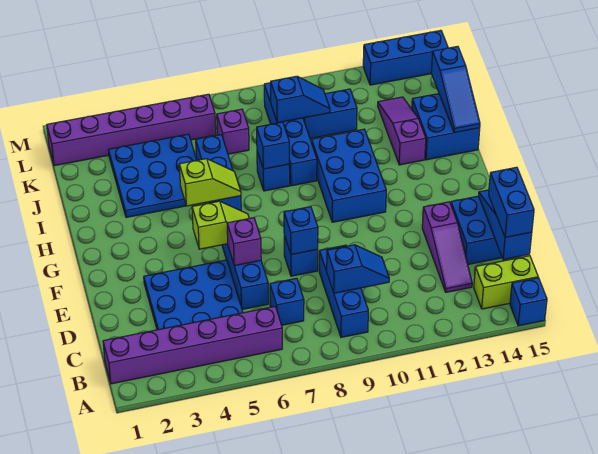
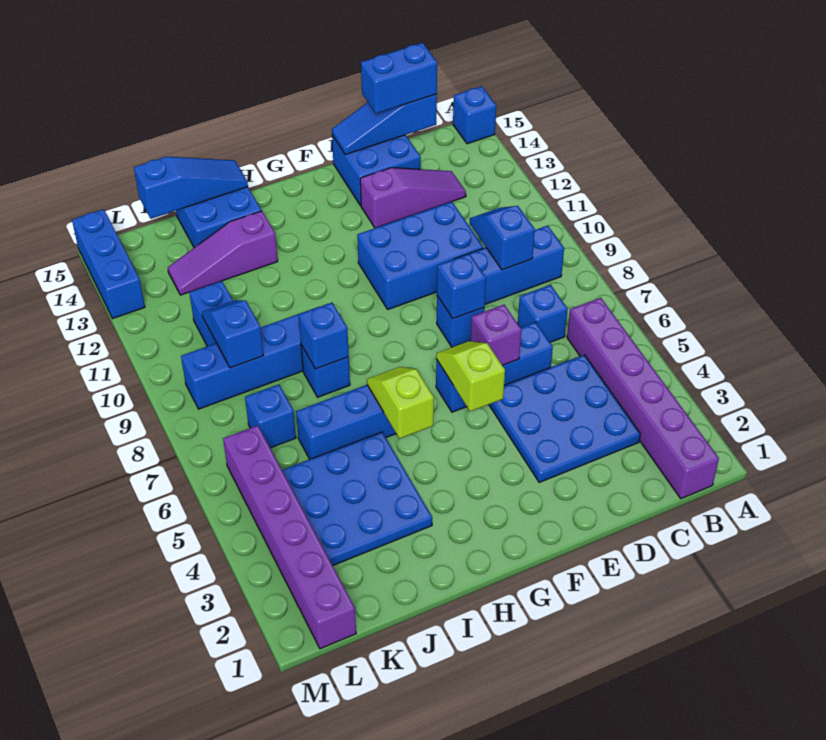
lime brick B14:B15 level 1 -> none
blue brick G10:I11 level 1 -> blue brick D10:F11 level 1
purple brick K7 level 1 -> blue brick K7 level 1

